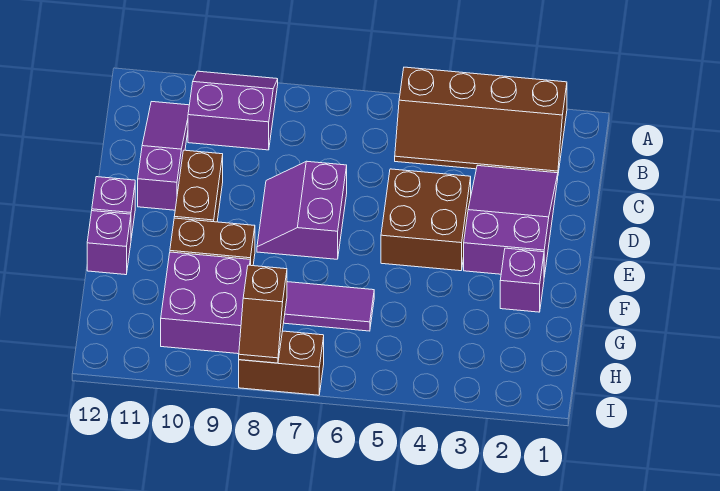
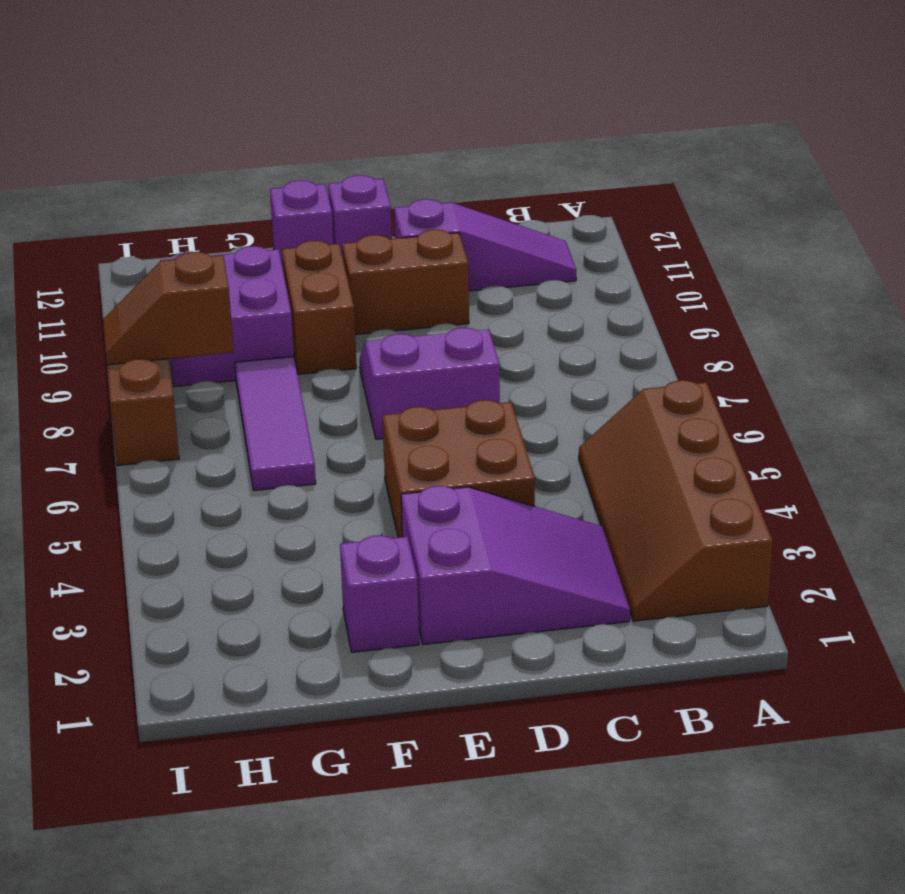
purple slope A9:B10 level 1 top B -> none

